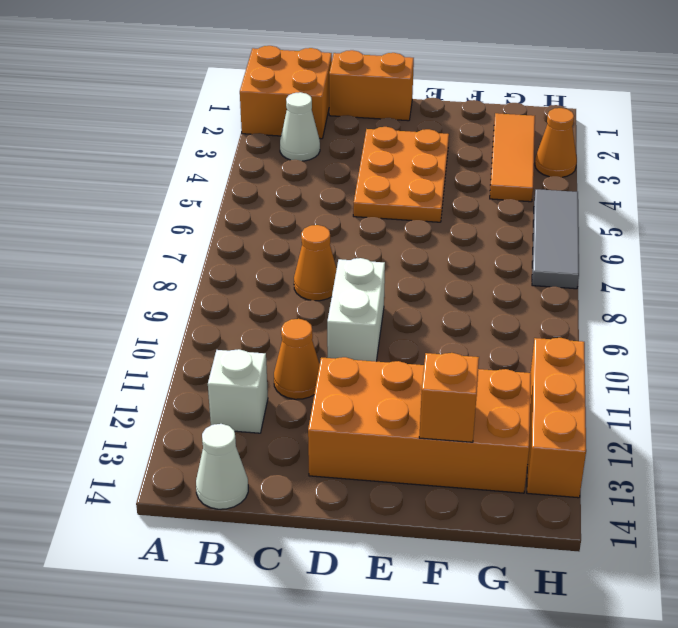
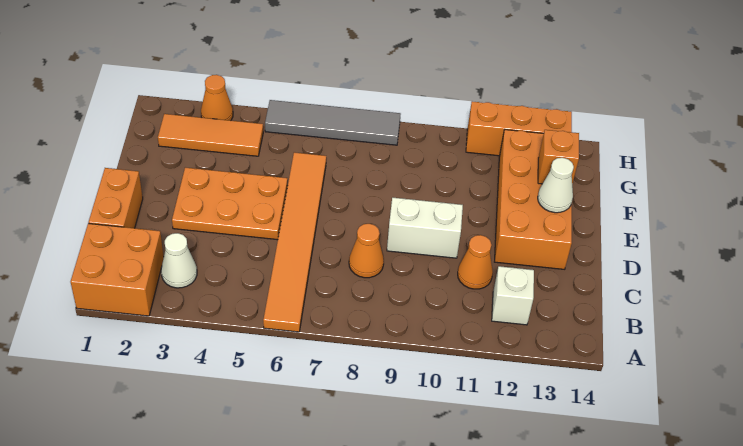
none -> orange tile A6:F6 level 1
white cone B14 level 1 -> white cone E13 level 2
grey tile H5:H7 level 1 -> grey tile H5:H8 level 1

